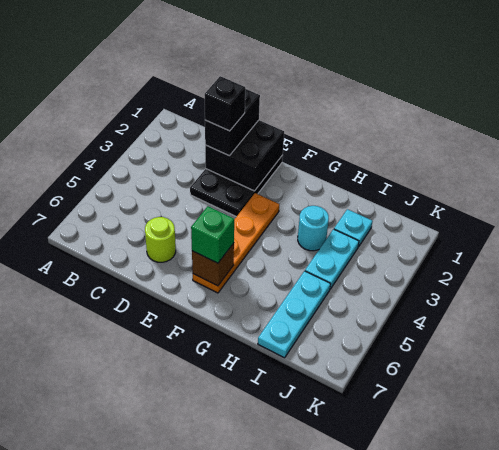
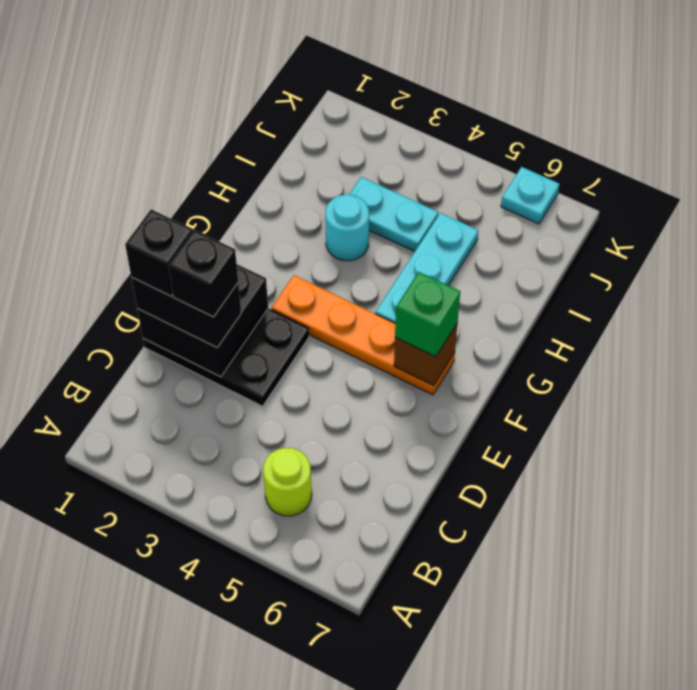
none -> black brick D1 level 4
lime round brick D6 level 1 -> lime round brick B5 level 1
cyan plate I2 level 1 -> cyan plate K6 level 1
cyan plate I5:I7 level 1 -> cyan plate G5:I5 level 1

